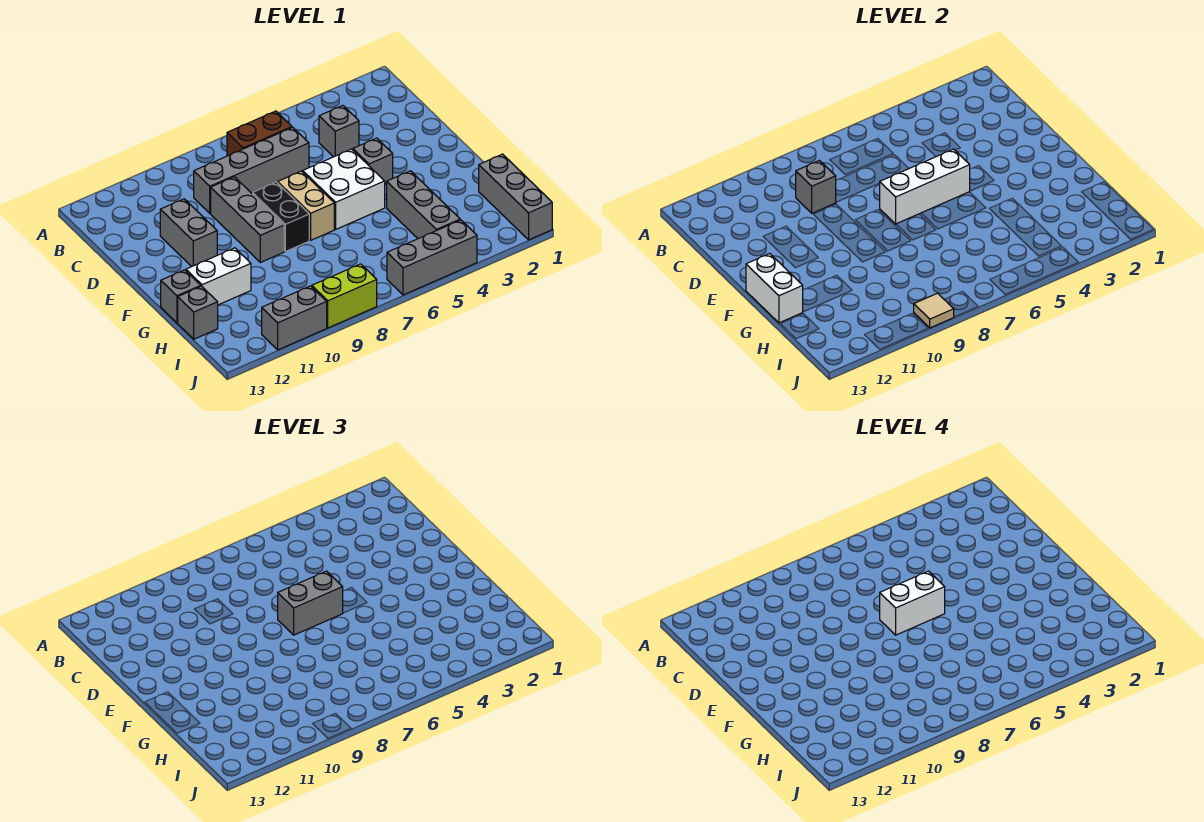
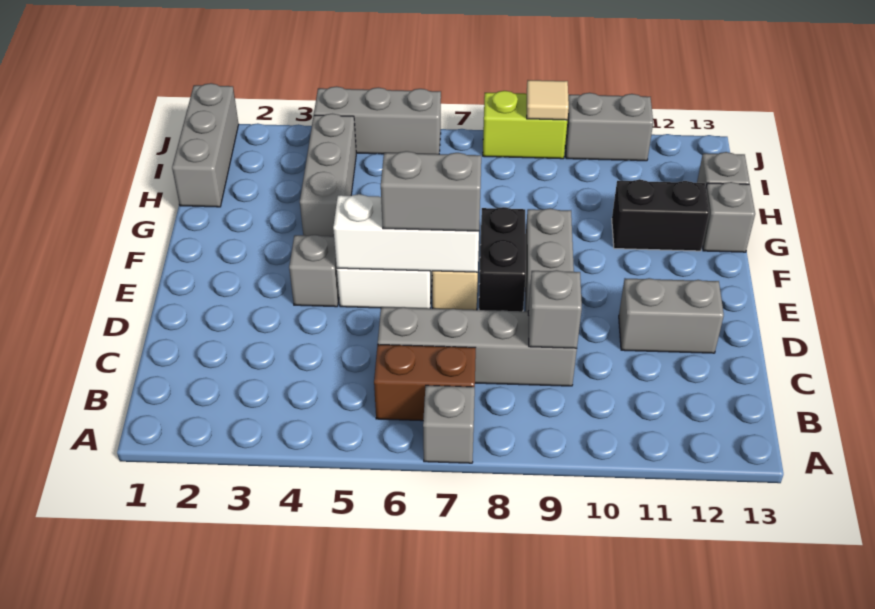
grey brick C4 level 1 -> grey brick A7 level 1
grey brick D11:E11 level 1 -> grey brick D11:D12 level 1
white brick E6:E7 level 4 -> none
white brick F13:G13 level 2 -> none
white brick G11:G12 level 1 -> black brick G11:G12 level 1

